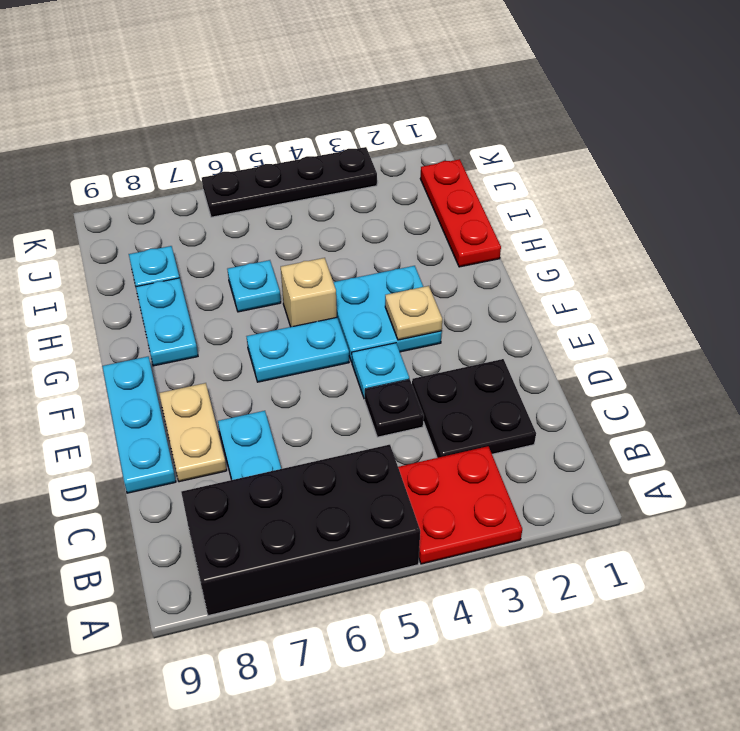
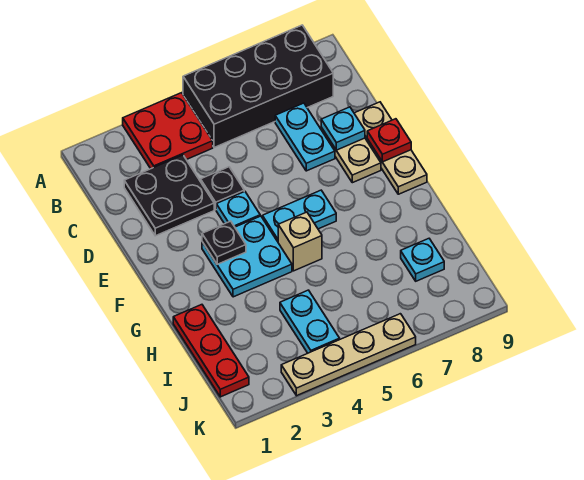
cyan plate D9:F9 level 1 -> tan plate D9:F9 level 1
none -> red plate E9 level 2
tan plate F3 level 2 -> black plate F3 level 2
cyan plate G8:H8 level 1 -> cyan plate I4:J4 level 1
cyan plate H6 level 1 -> cyan plate D8 level 2
black plate K3:K6 level 1 -> tan plate K3:K6 level 1

